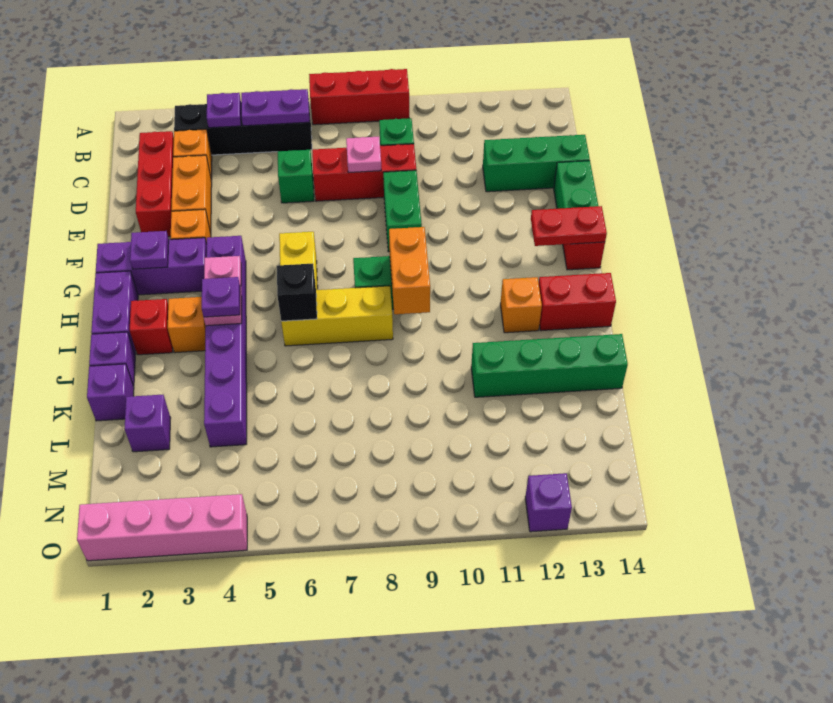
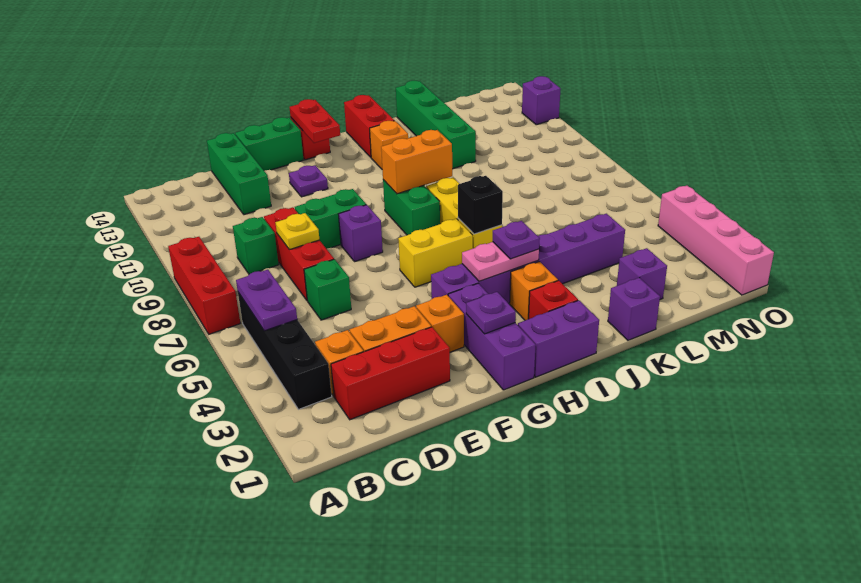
purple plate B4 level 2 -> purple plate F12 level 1
pink plate D8 level 2 -> yellow plate D8 level 2
purple brick J1 level 1 -> purple brick F8 level 1

